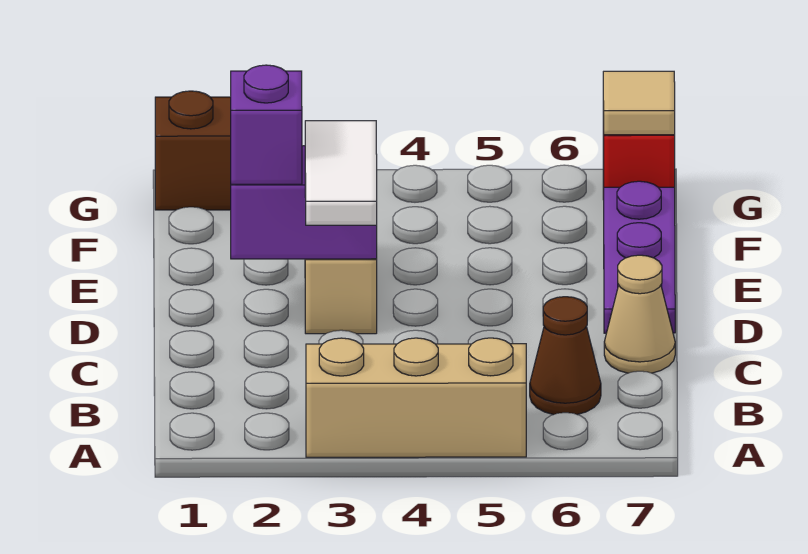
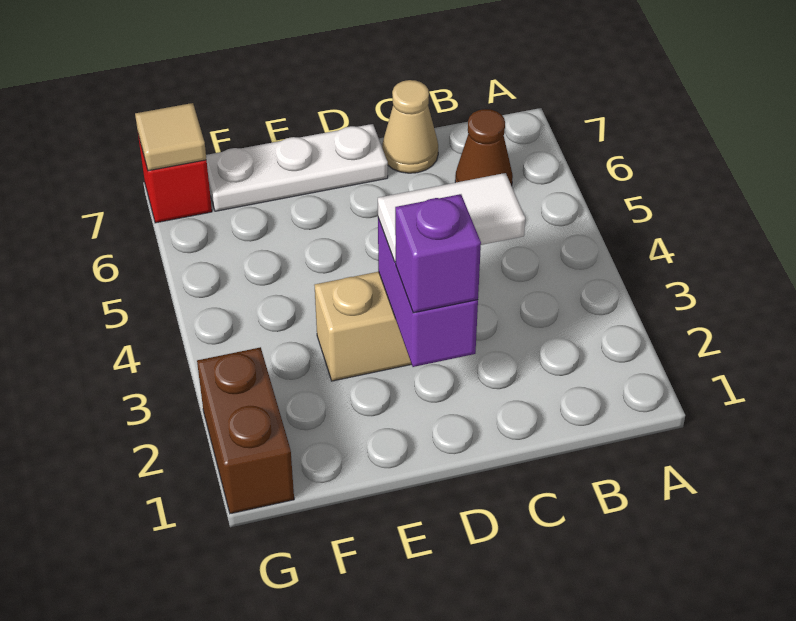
tan brick A3:A5 level 1 -> none
purple plate D7:F7 level 1 -> white plate D7:F7 level 1

